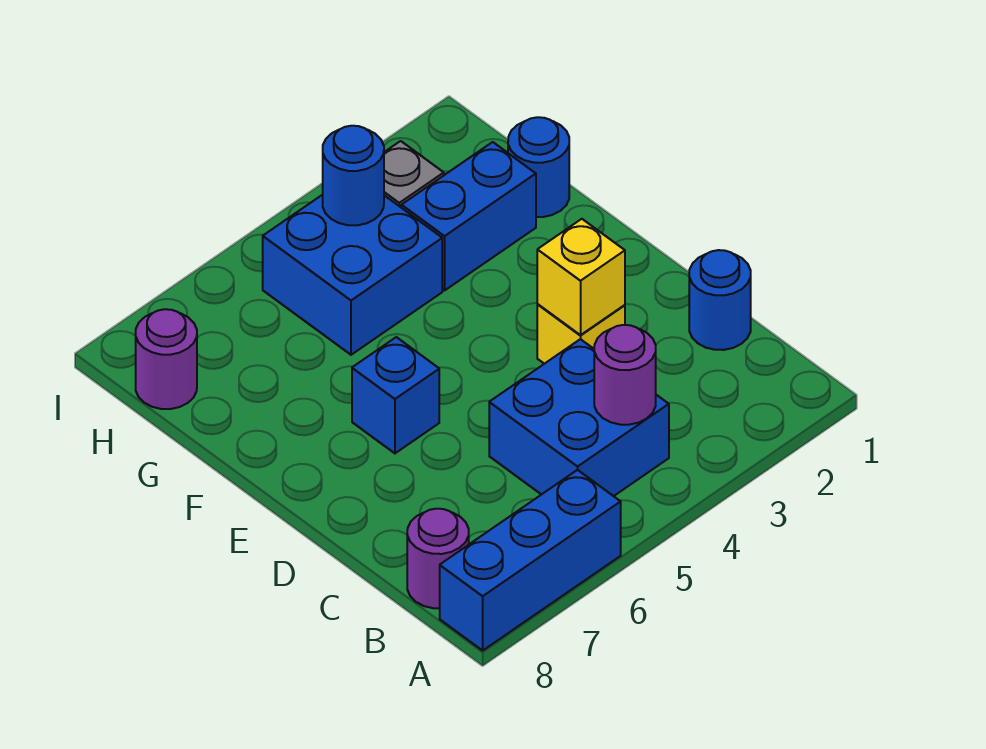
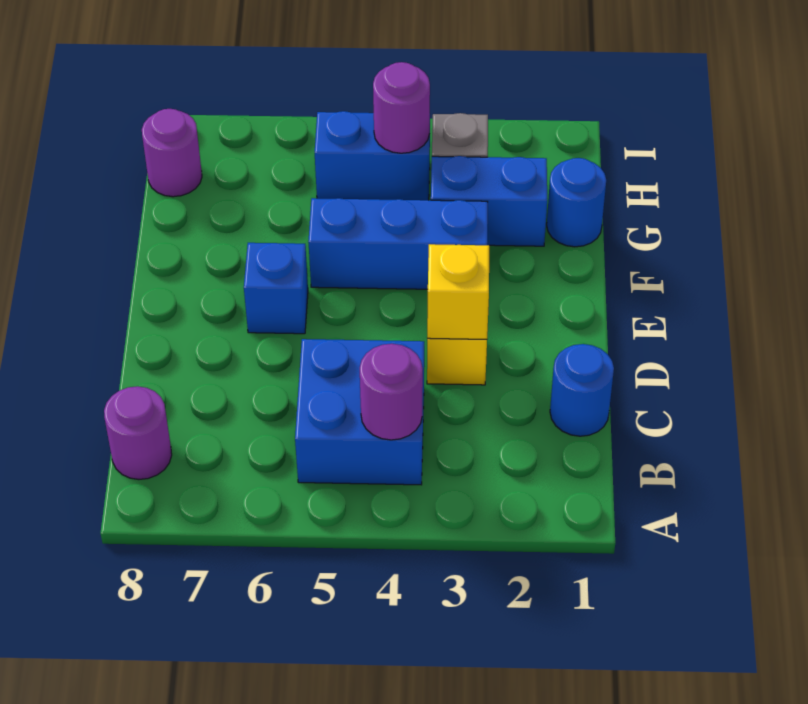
blue brick A6:A8 level 1 -> blue brick F3:F5 level 1
blue brick G4:H5 level 1 -> blue brick H4:H5 level 1
blue round brick H4 level 2 -> purple round brick H4 level 2

